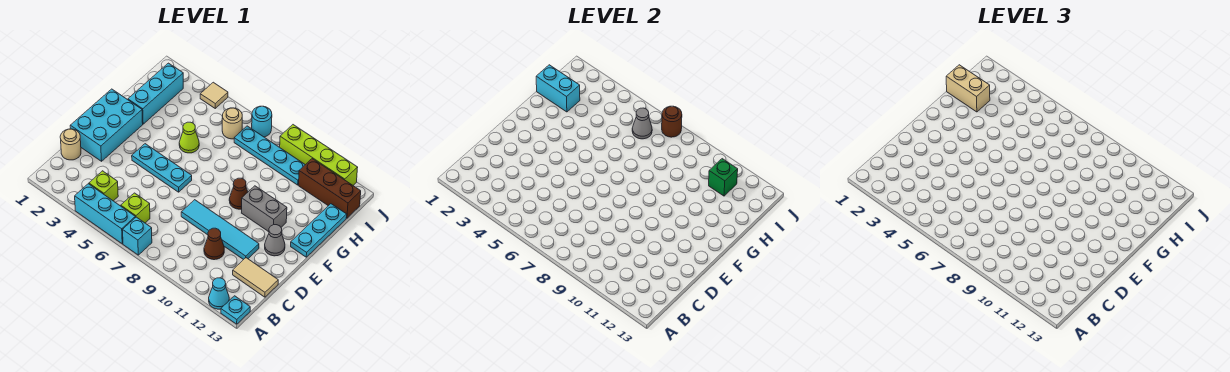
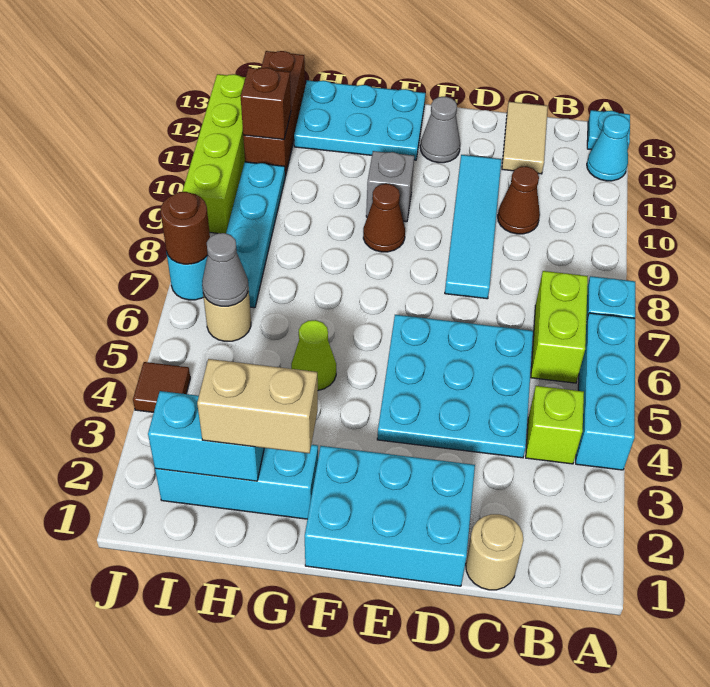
lime brick B6 level 1 -> lime brick B6:B7 level 1
cyan plate E4:E6 level 1 -> cyan plate C4:E6 level 1
grey brick F10:F11 level 1 -> grey brick F10 level 1
cyan plate F13:H13 level 1 -> cyan plate F12:H13 level 1
cyan brick H1:H2 level 2 -> cyan brick H2:I2 level 2
tan brick H1:H2 level 3 -> tan brick G2:H2 level 3
green brick I11 level 2 -> brown brick I11 level 2
tan tile J4 level 1 -> brown tile J4 level 1

